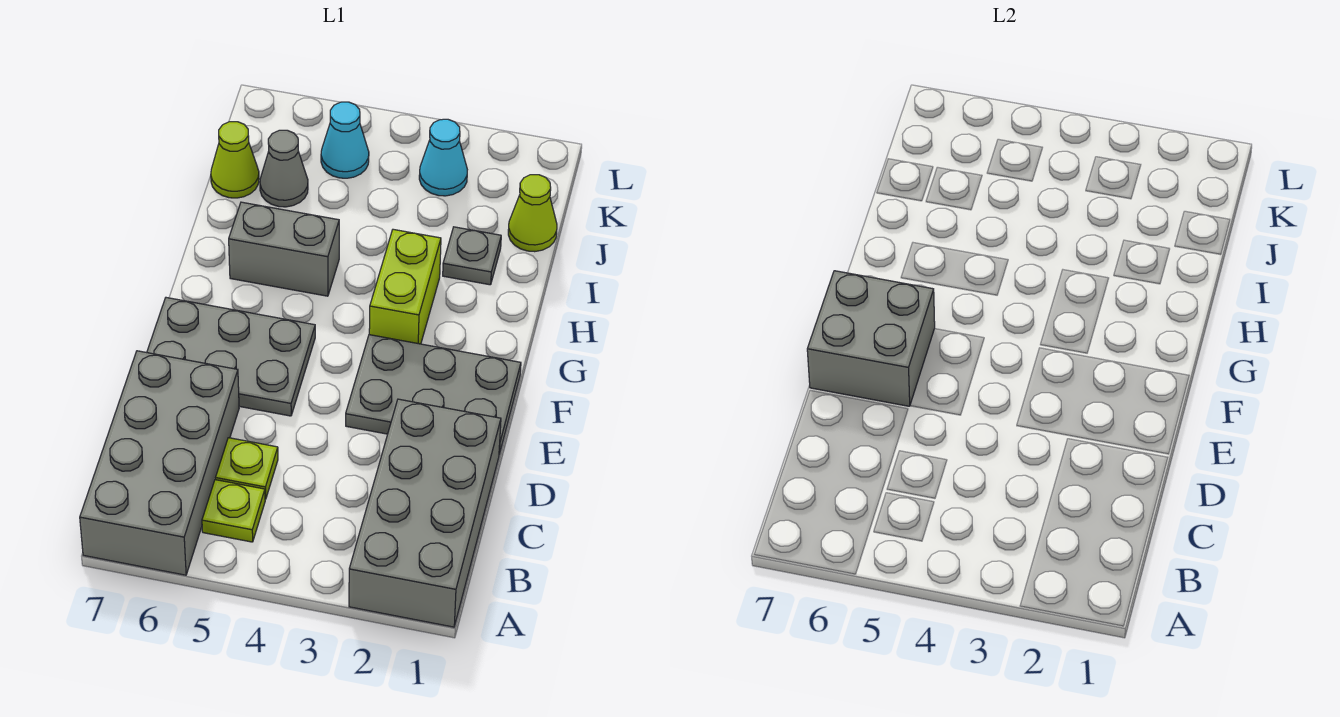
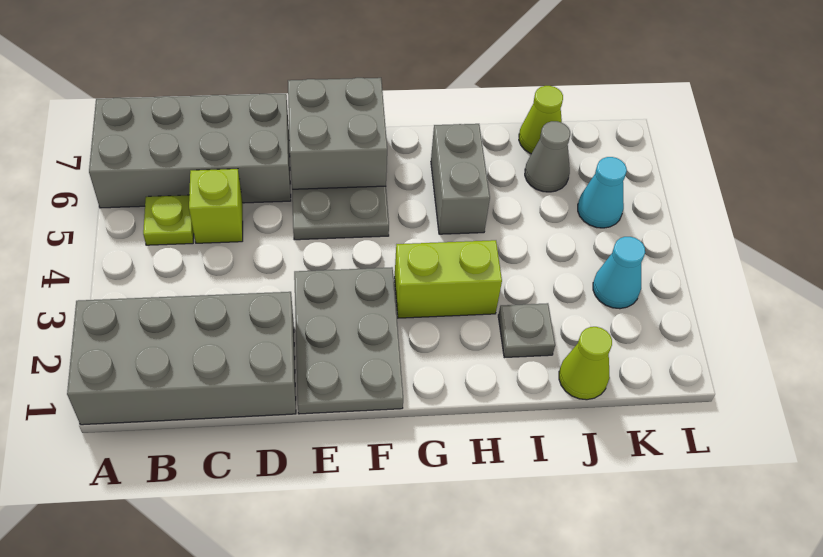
lime plate C5 level 1 -> lime brick C5 level 1

